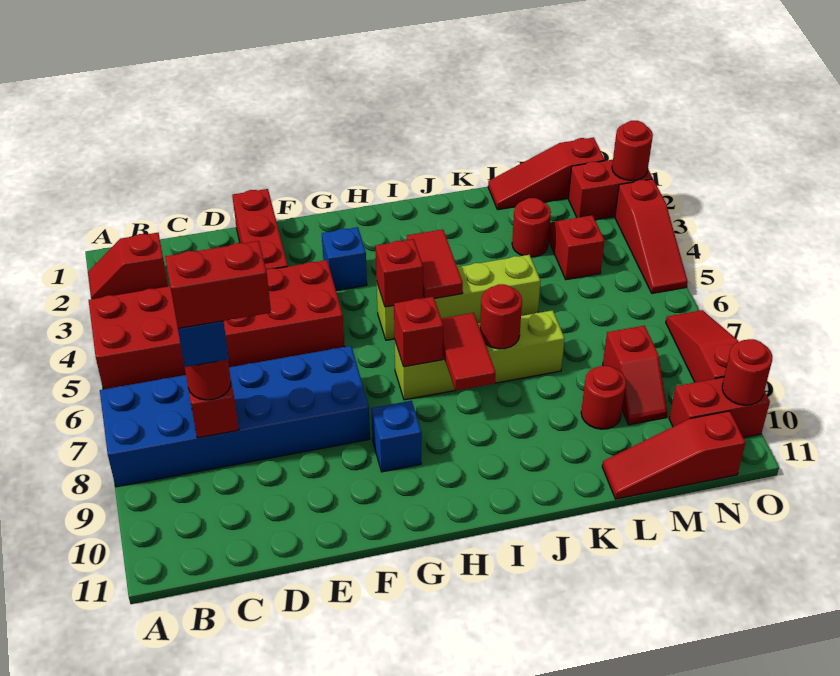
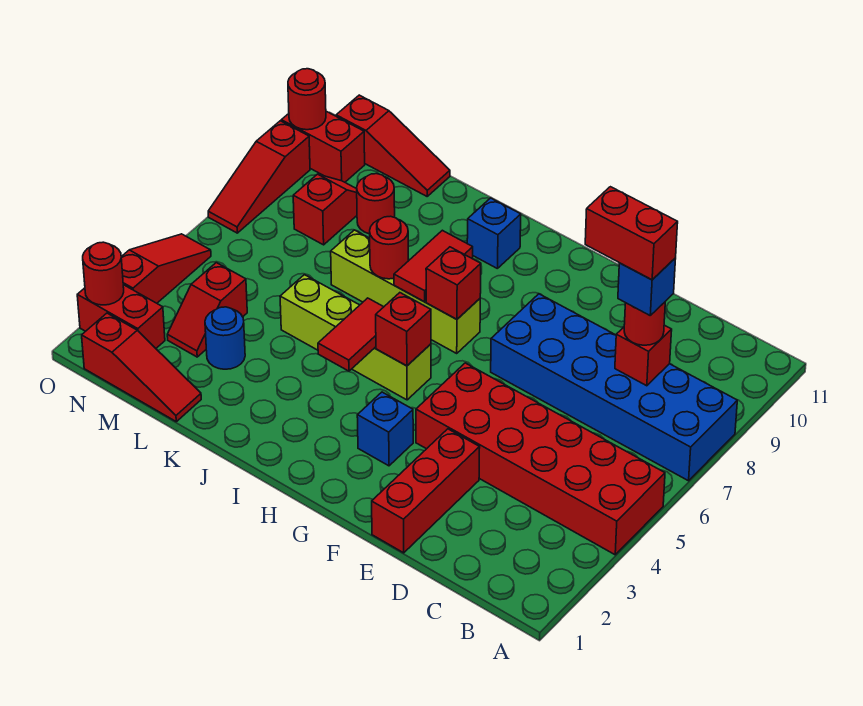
red slope A2:B2 level 1 top B -> none
blue brick G9 level 1 -> blue brick I10 level 1
red round brick L3 level 1 -> blue round brick L3 level 1

